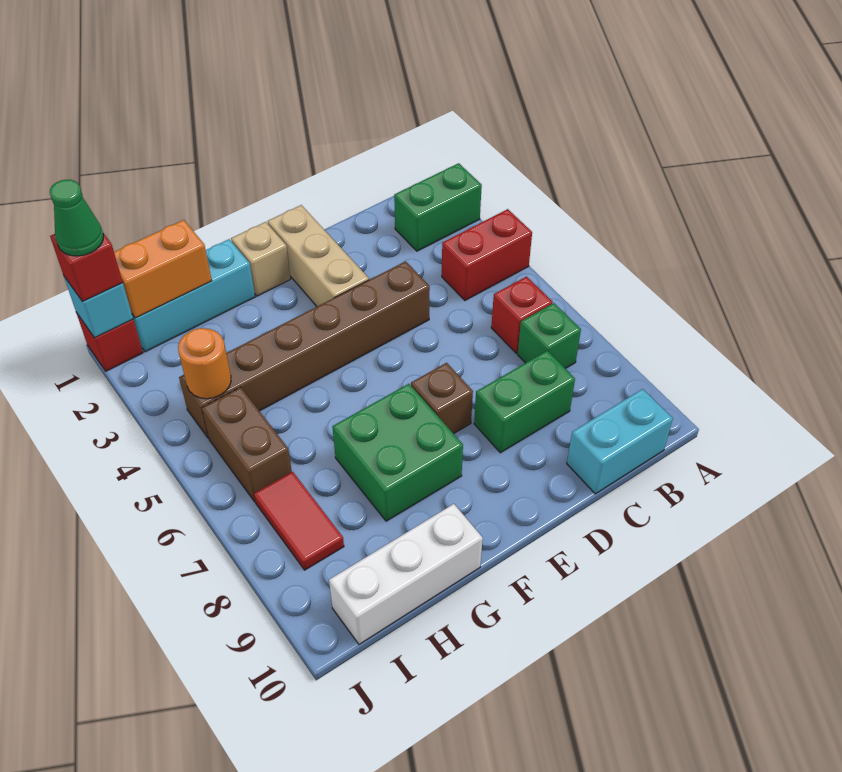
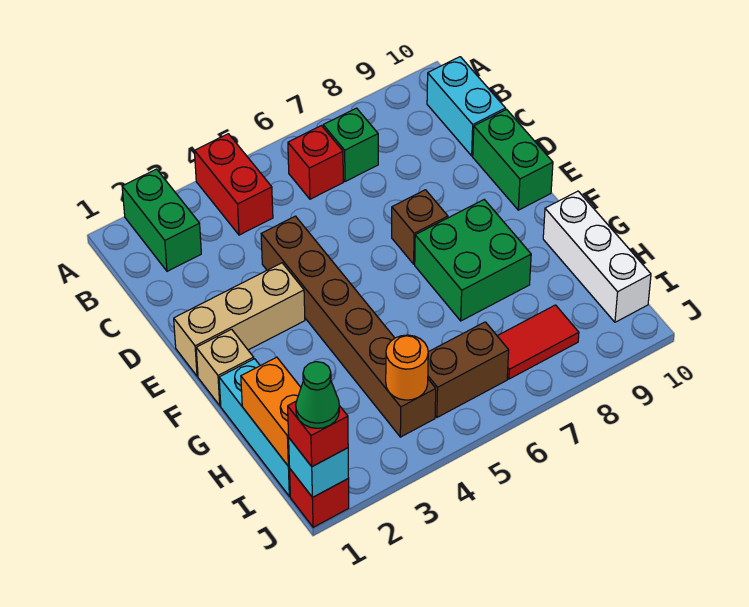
green brick C8:D8 level 1 -> green brick D10:E10 level 1

